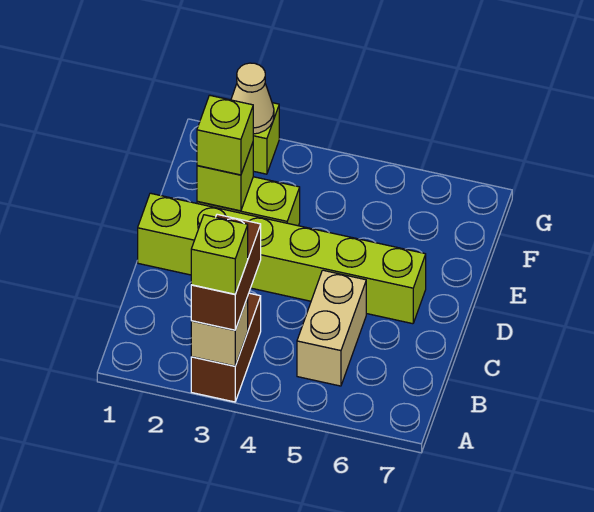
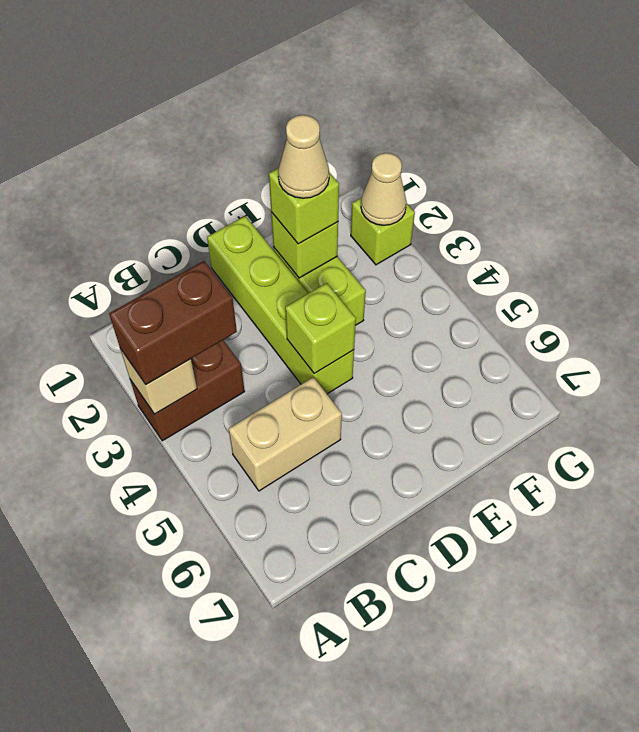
lime brick A3 level 4 -> lime brick D4 level 2
lime brick D1:D6 level 1 -> lime brick D1:D4 level 1
none -> tan cone E2 level 4

